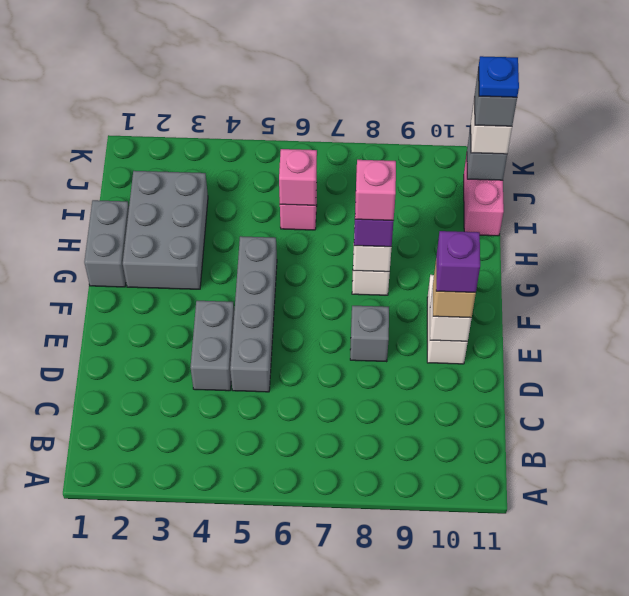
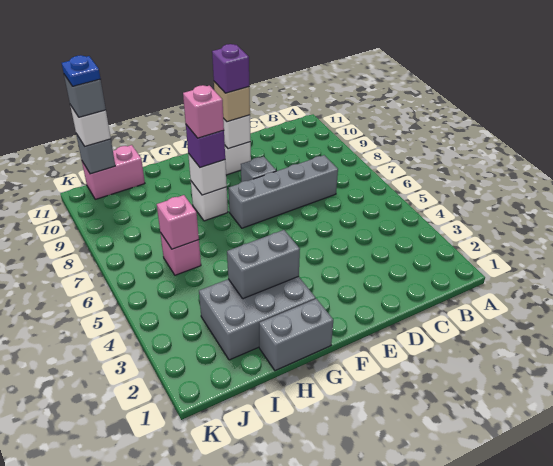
grey brick D4:E4 level 1 -> grey brick G3:H3 level 2
grey brick D5:G5 level 1 -> grey brick C7:F7 level 1

